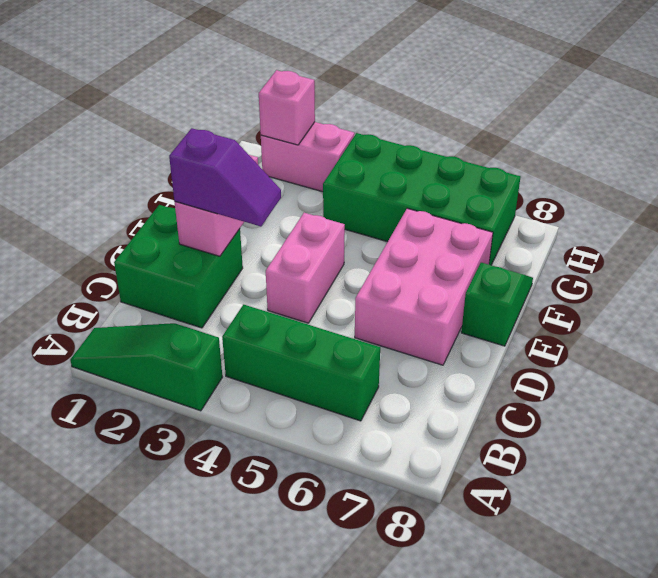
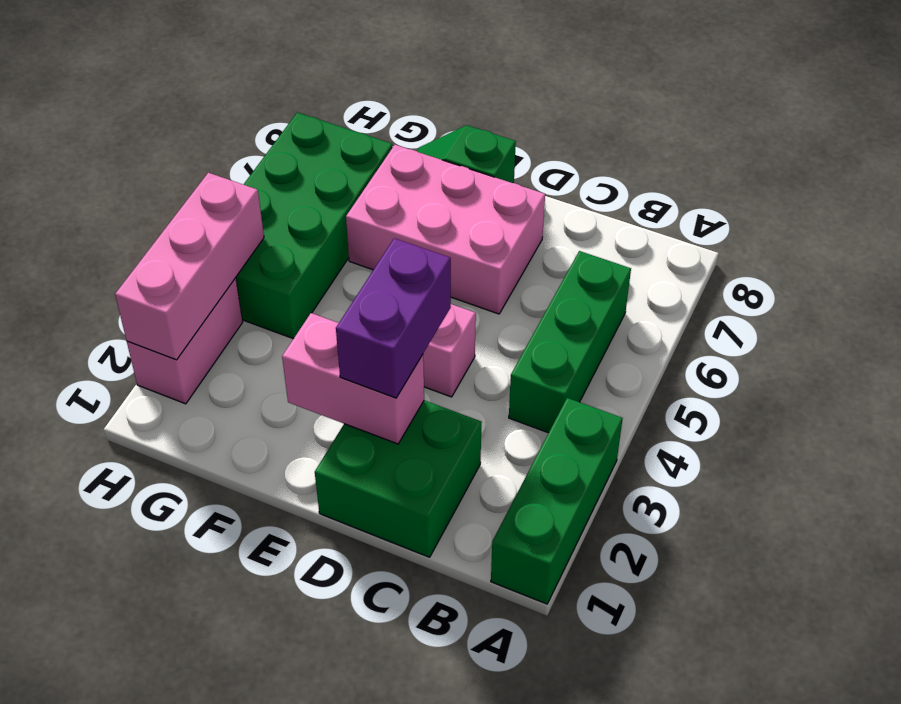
green slope A1:A3 level 1 top 3 -> green brick A1:A3 level 1
purple slope D2:D3 level 3 top 2 -> purple brick D2:D3 level 3
pink brick H2 level 2 -> pink brick H2:H4 level 2

